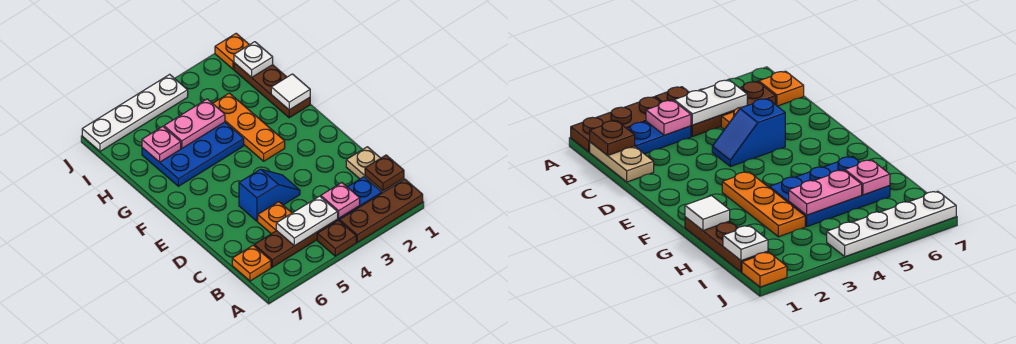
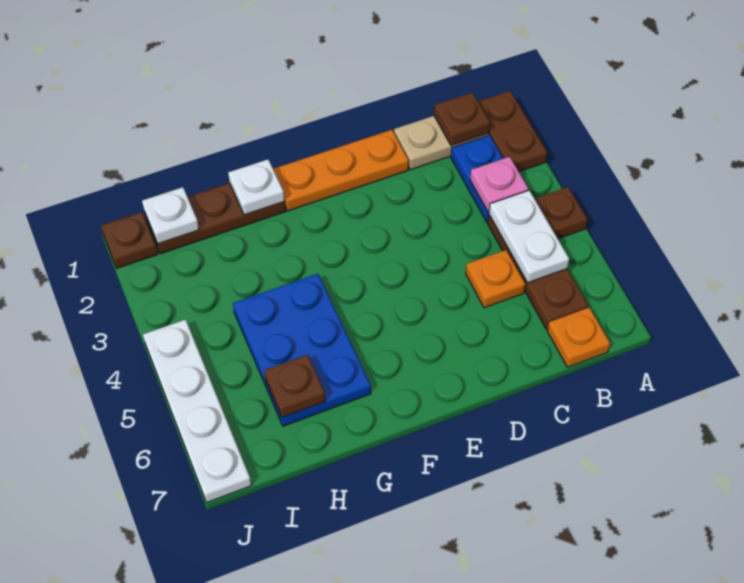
brown plate A1:A3 level 1 -> brown plate A1:A2 level 1
blue slope D4:D5 level 1 top 5 -> none
orange plate F3:H3 level 1 -> orange plate D1:F1 level 1
white tile G1 level 2 -> white plate G1 level 2
pink plate H4:H5 level 2 -> none
pink plate H6 level 2 -> brown plate H6 level 2
orange plate J1 level 1 -> brown plate J1 level 1

